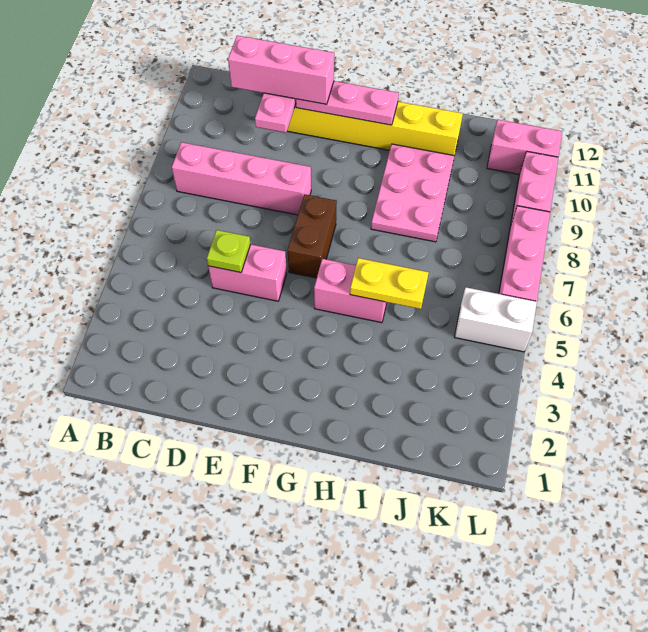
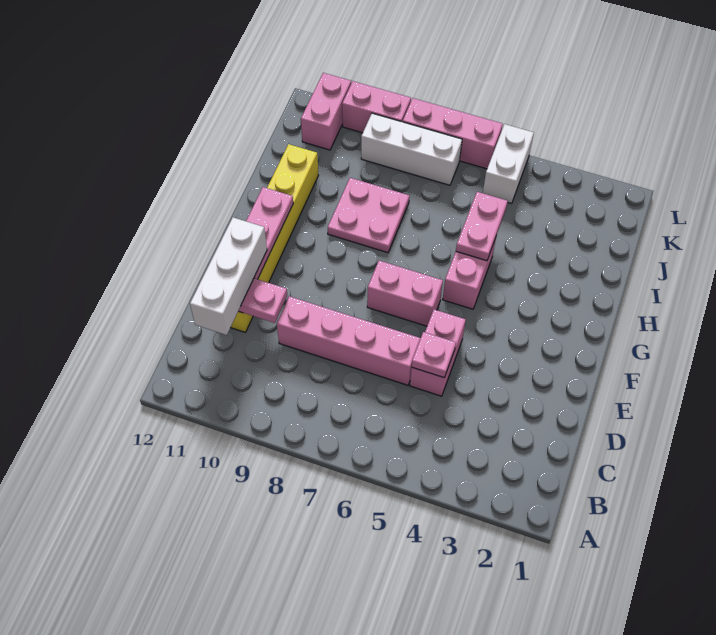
pink brick B8:E8 level 1 -> pink brick D6:D9 level 1
pink brick C11:E11 level 3 -> white brick C11:E11 level 3
lime plate D5 level 2 -> pink plate D5 level 2
brown brick F6:F7 level 1 -> pink brick F6:F7 level 1
yellow plate H5:I5 level 2 -> pink plate H5:I5 level 2
pink plate H8:I10 level 1 -> pink plate H8:I9 level 1
none -> white brick K7:K9 level 1

